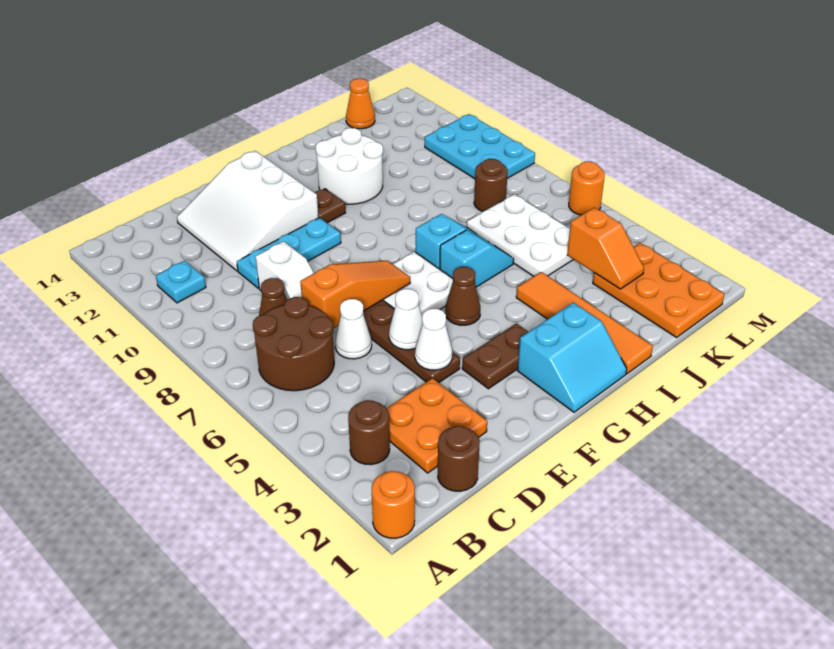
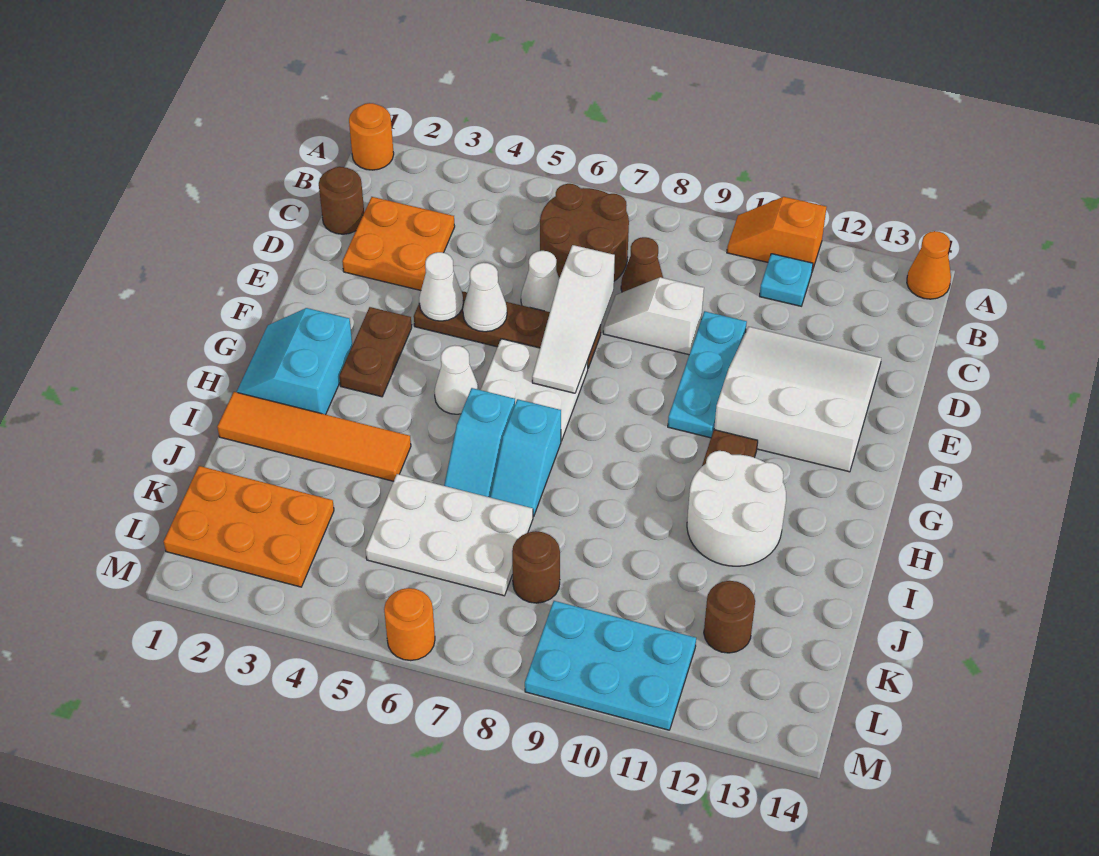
brown round brick B3 level 1 -> brown round brick K12 level 1
orange slope D7:F7 level 2 top D -> white slope D7:F7 level 2 top D
brown cone G5 level 1 -> white cone G5 level 1
orange slope K3:K4 level 2 top 4 -> orange slope A10:A11 level 1 top 11
orange cone K14 level 1 -> orange cone A14 level 1

